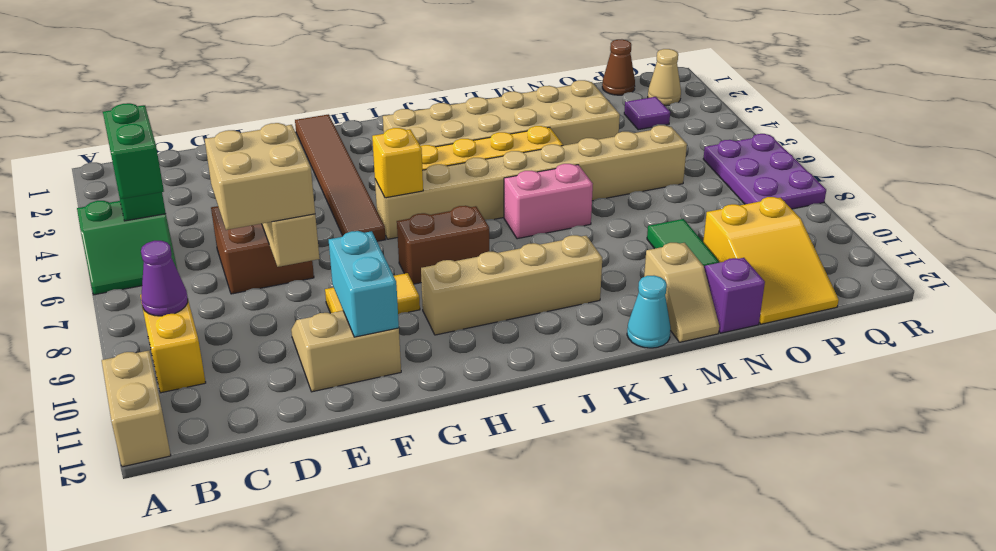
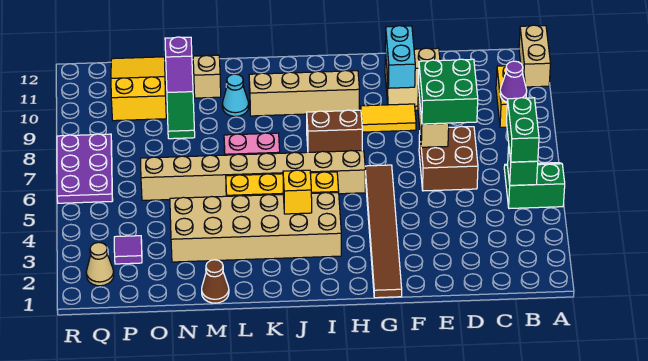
tan brick D7:E8 level 3 -> green brick D7:E8 level 3
yellow brick H6 level 2 -> yellow brick J4 level 2
cyan cone L12 level 1 -> cyan cone L10 level 1
brown cone P1 level 1 -> brown cone M1 level 1

